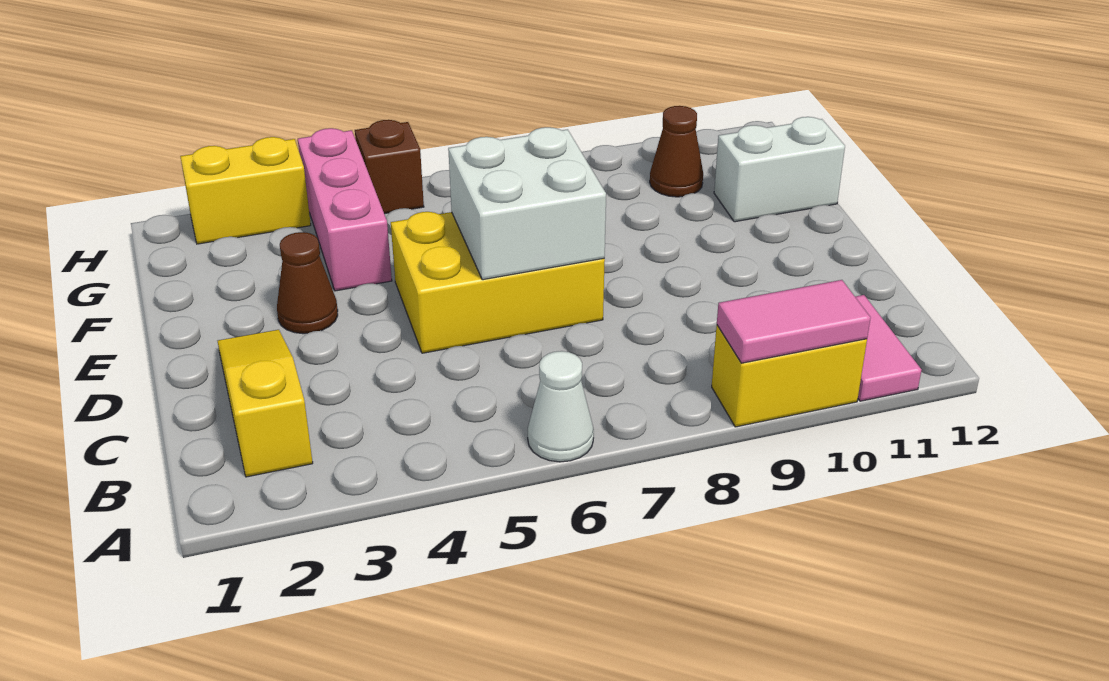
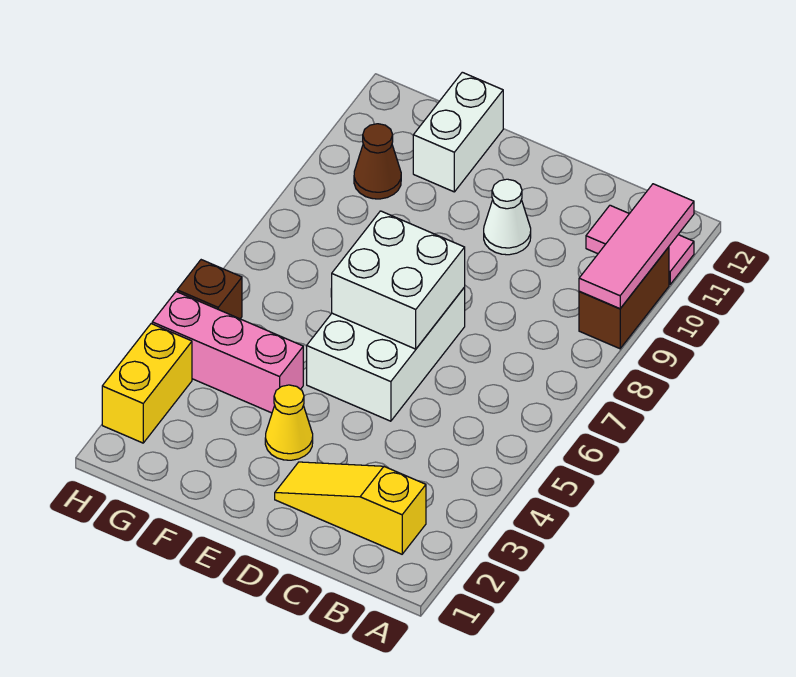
white cone A6 level 1 -> white cone D10 level 1
yellow brick A9:A10 level 1 -> brown brick A9:A10 level 1
pink tile A9:A10 level 2 -> pink tile A9:A11 level 2
yellow brick D5:E7 level 1 -> white brick D5:E7 level 1
brown cone E3 level 1 -> yellow cone E3 level 1

